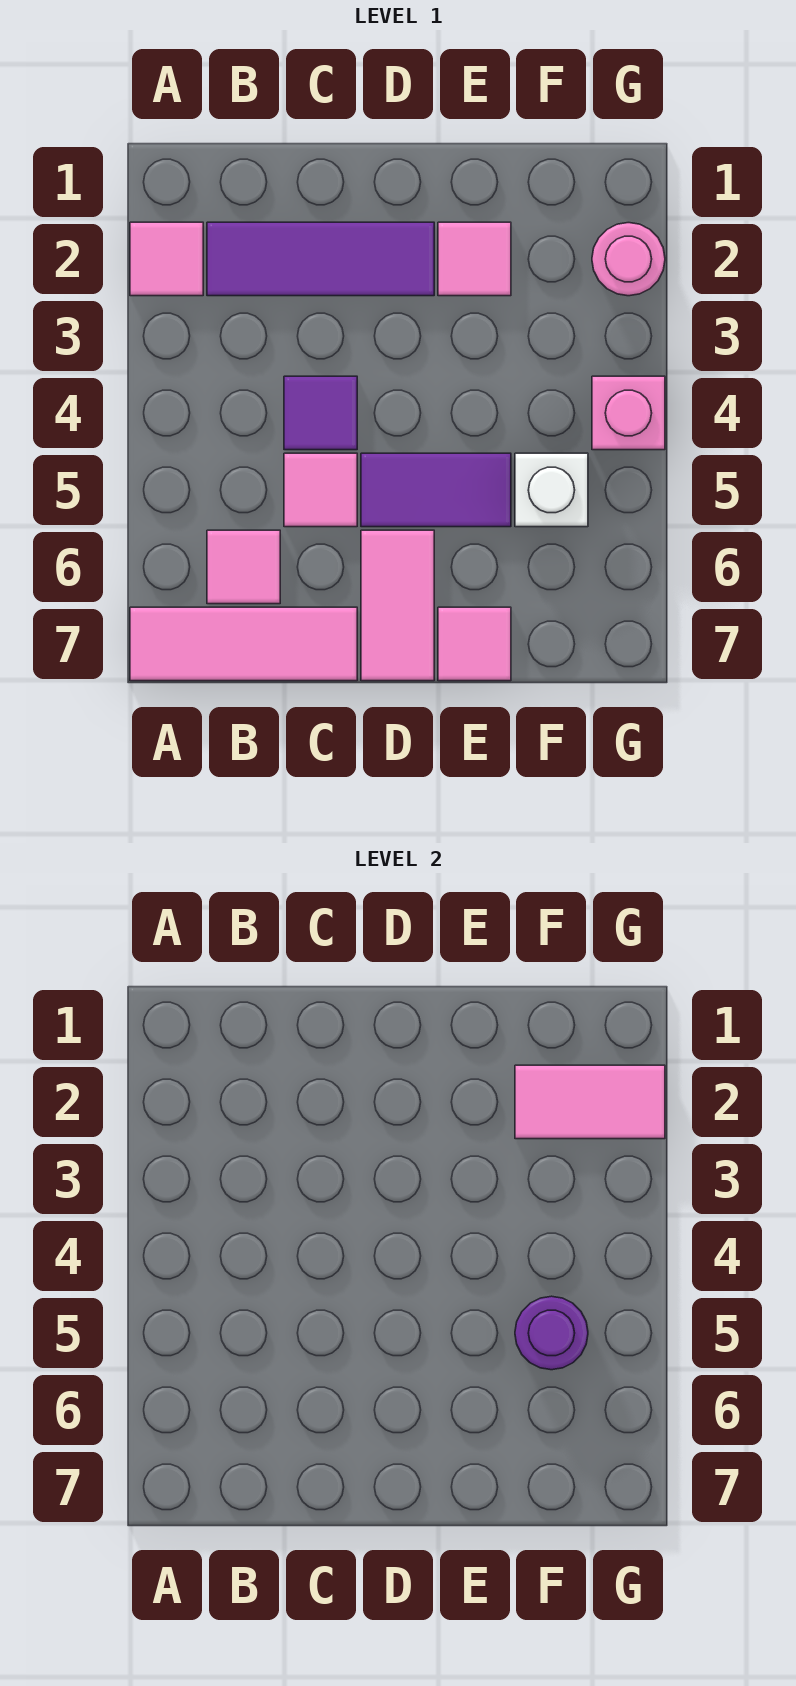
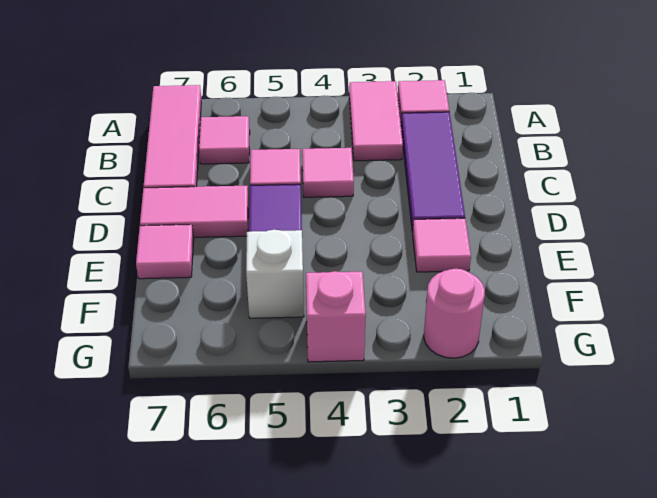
purple tile C4 level 1 -> pink tile C4 level 1
pink tile F2:G2 level 2 -> pink tile A3:B3 level 1
purple round brick F5 level 2 -> none

